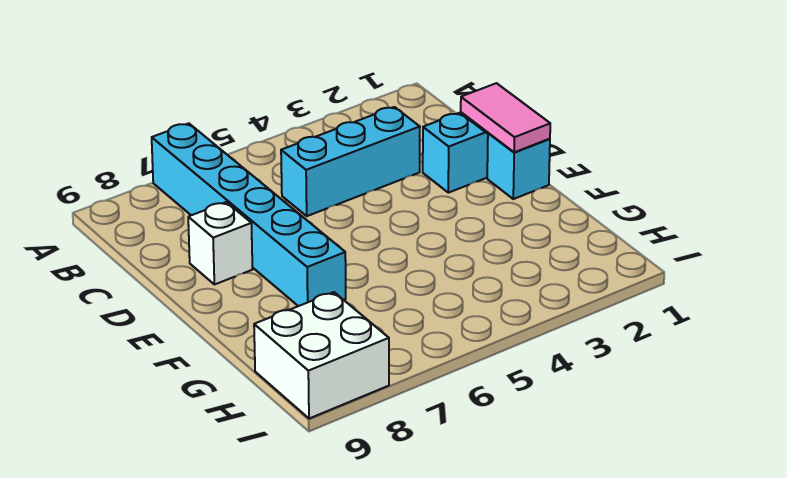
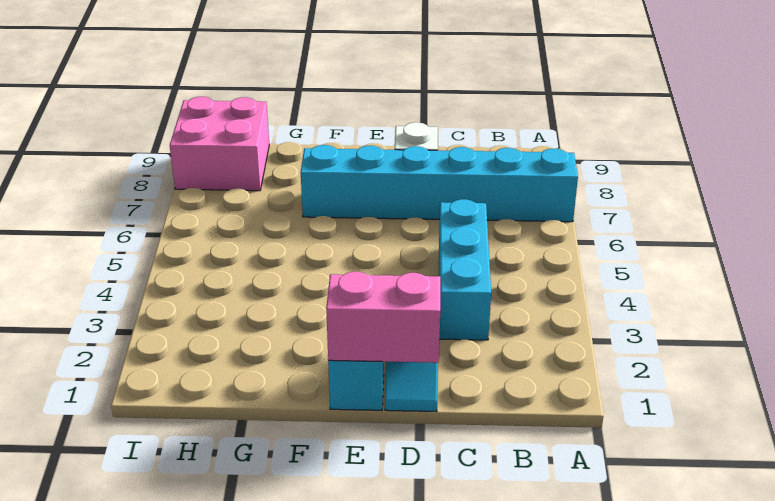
pink tile D1:E1 level 2 -> pink brick D1:E1 level 2
white brick H8:I9 level 1 -> pink brick H8:I9 level 1

